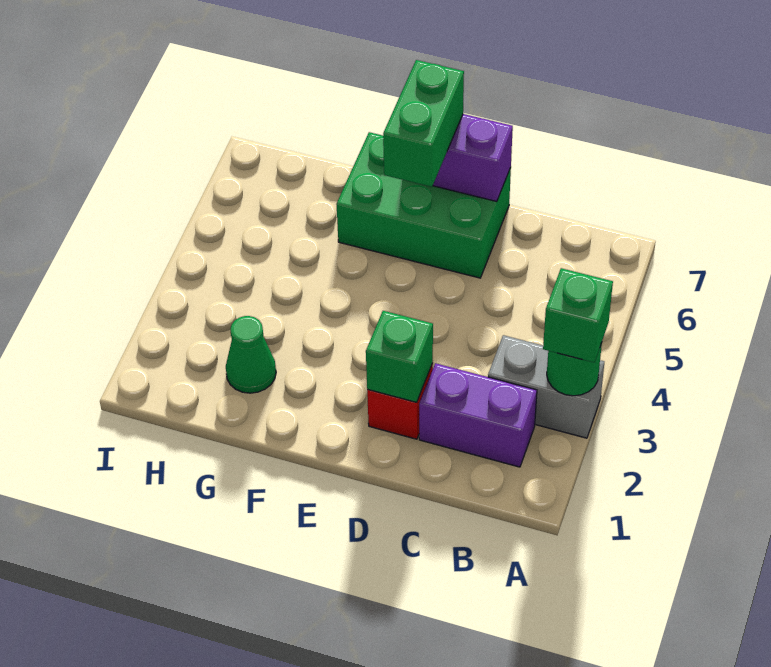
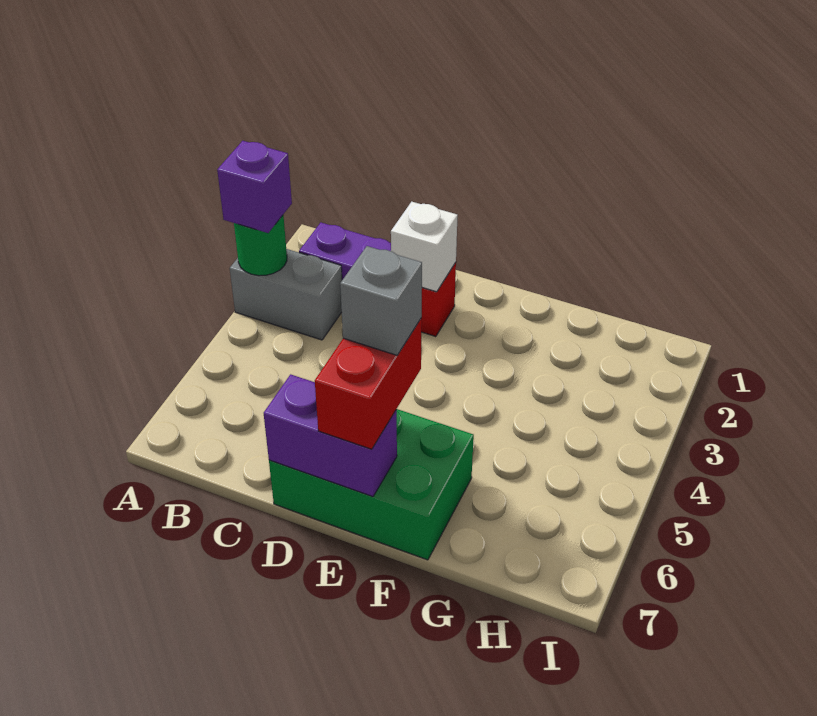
green brick A3 level 3 -> purple brick A3 level 3
green brick D2 level 2 -> white brick D2 level 2
green brick E6:E7 level 3 -> red brick E6:E7 level 3
none -> grey brick E6 level 4
green cone G2 level 1 -> none

